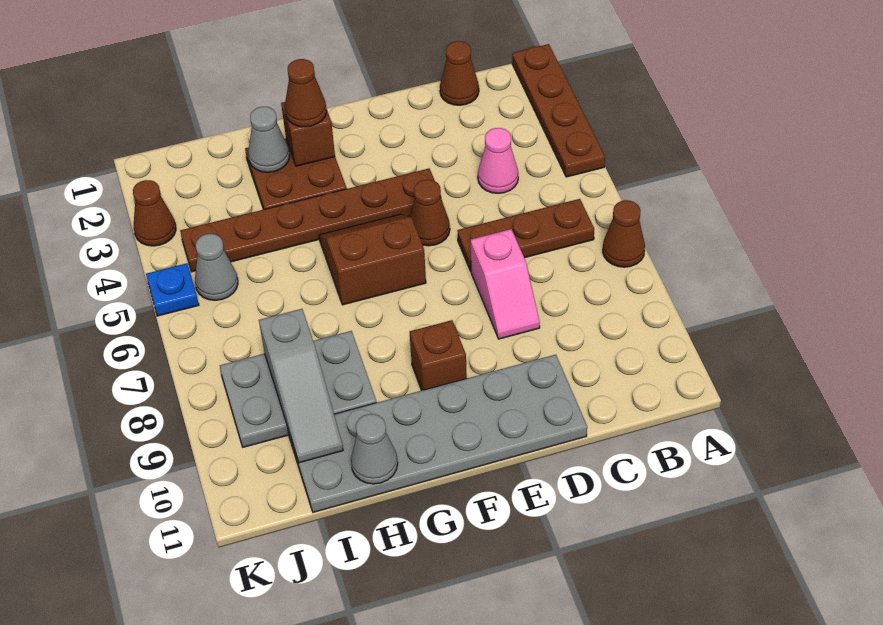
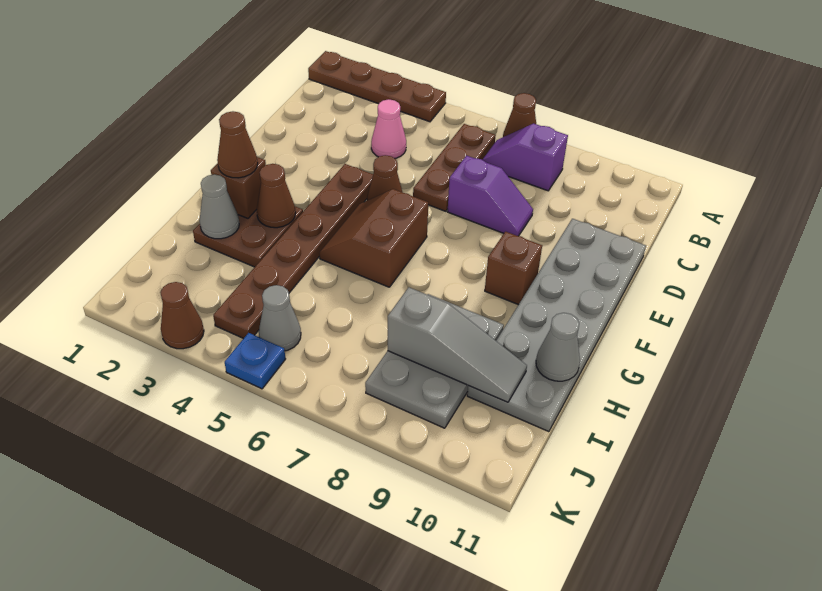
none -> purple slope B7:B8 level 1 top 8
brown cone C1 level 1 -> brown cone G3 level 2
pink slope D7:D8 level 1 top 7 -> purple slope D7:D8 level 1 top 7

